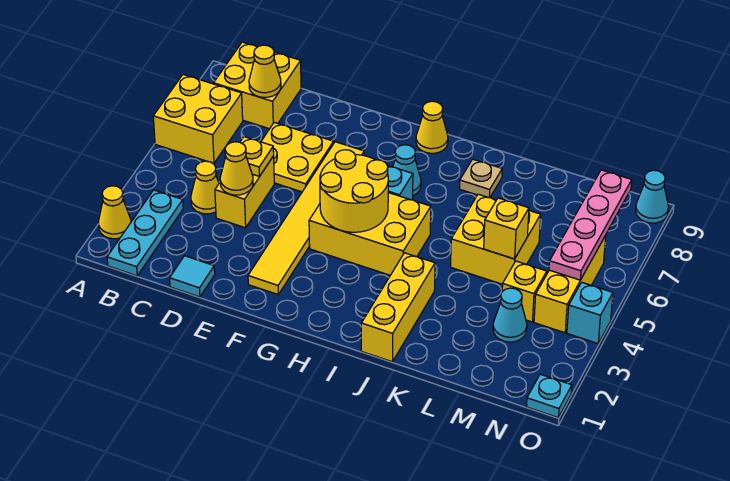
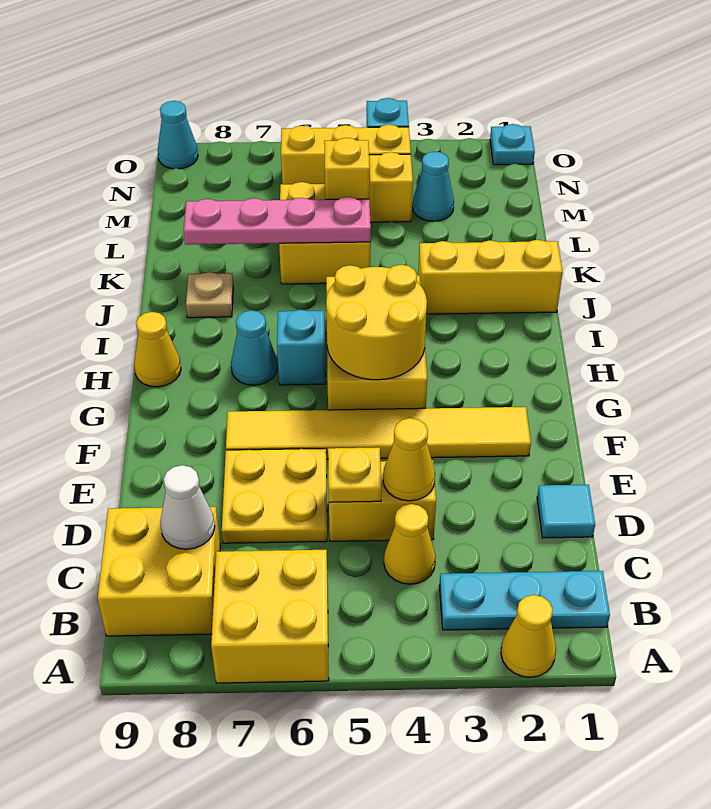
yellow cone C8 level 2 -> white cone C8 level 2
pink plate N5:N8 level 2 -> pink plate K5:K8 level 2

